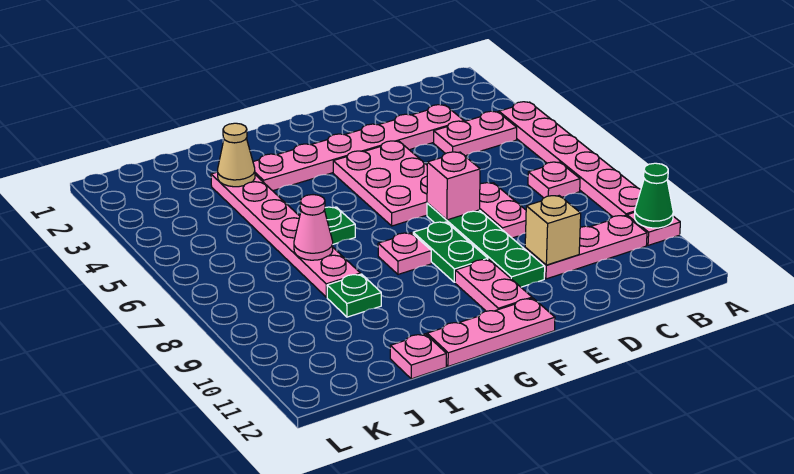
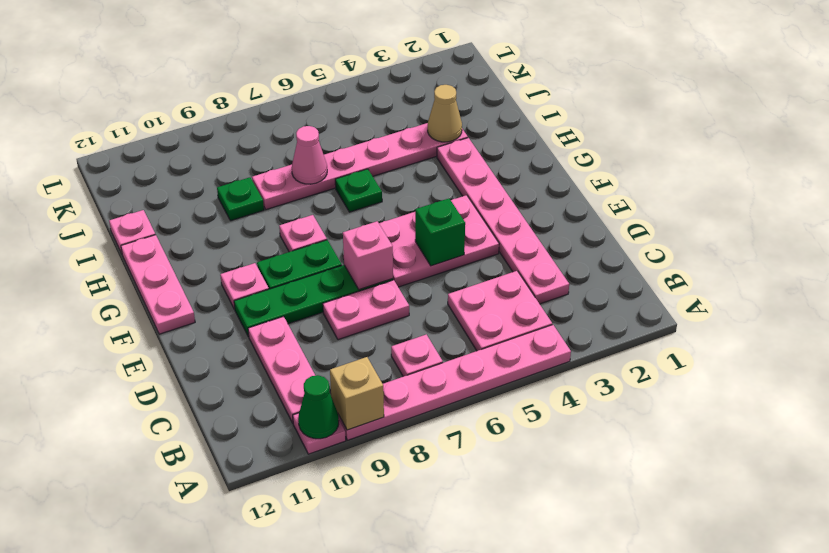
pink plate B4:C4 level 1 -> pink plate B4:C5 level 1
tan brick D10 level 2 -> tan brick A9 level 2
none -> green brick E5 level 2
pink plate F10:F11 level 1 -> pink plate F10 level 1

